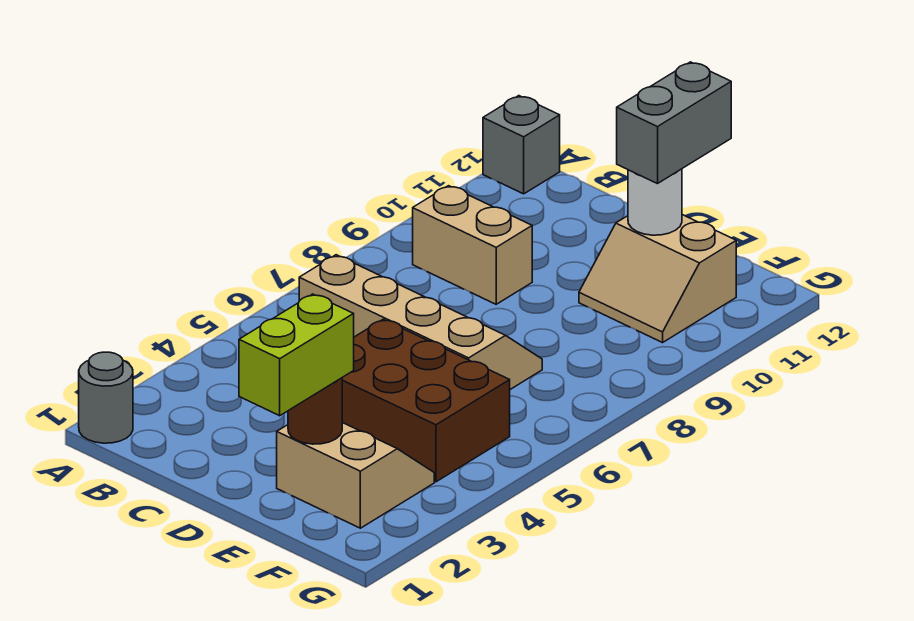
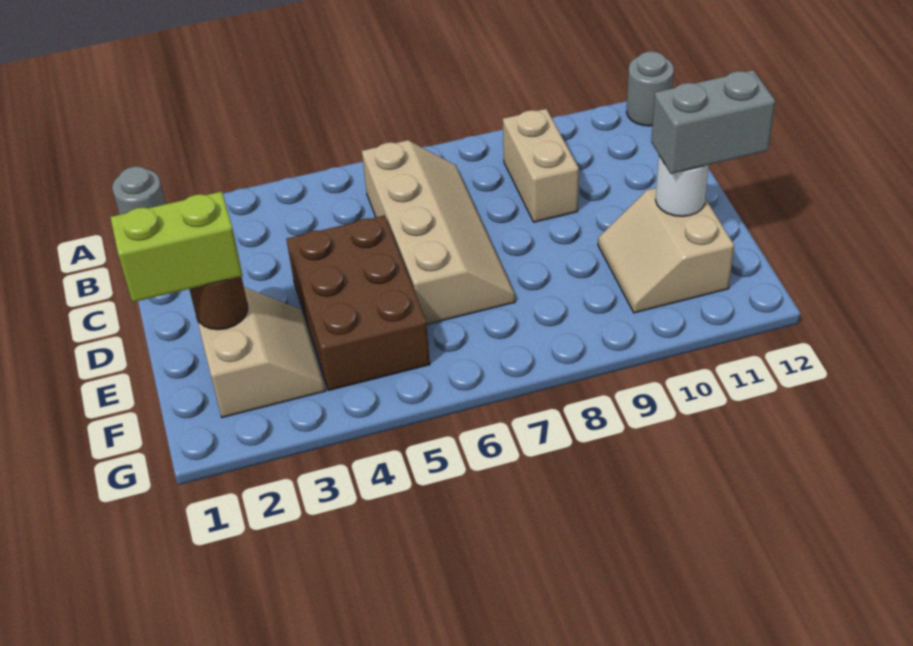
grey brick A12 level 1 -> grey round brick A12 level 1

